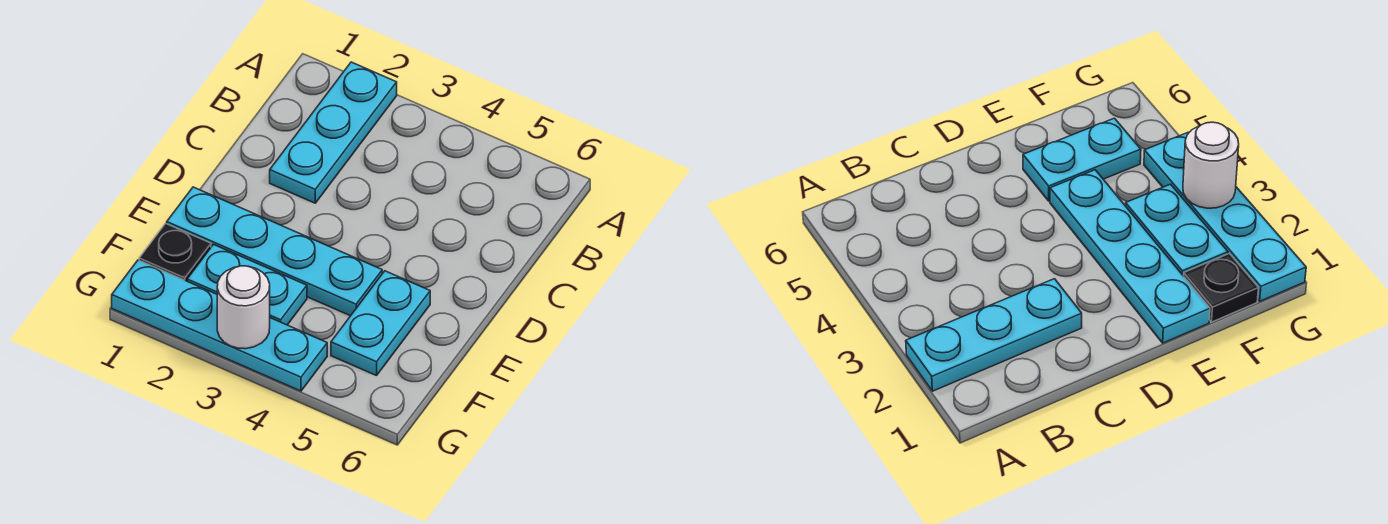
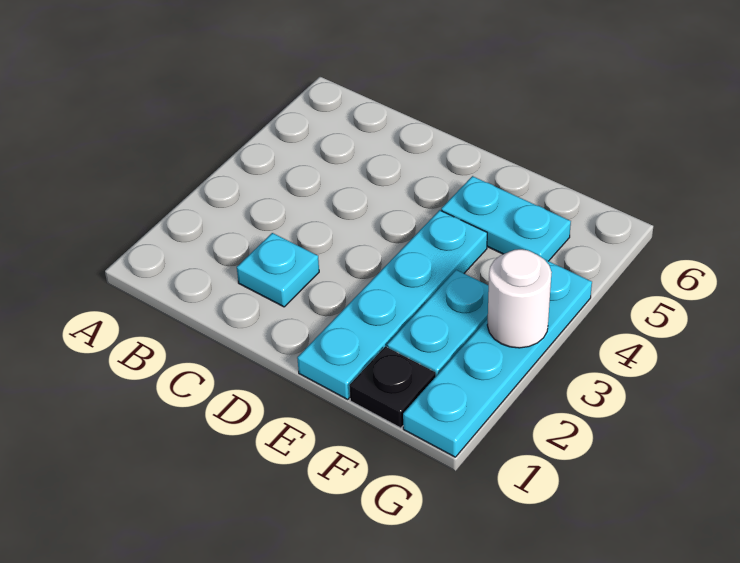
cyan plate A2:C2 level 1 -> cyan plate C2 level 1

